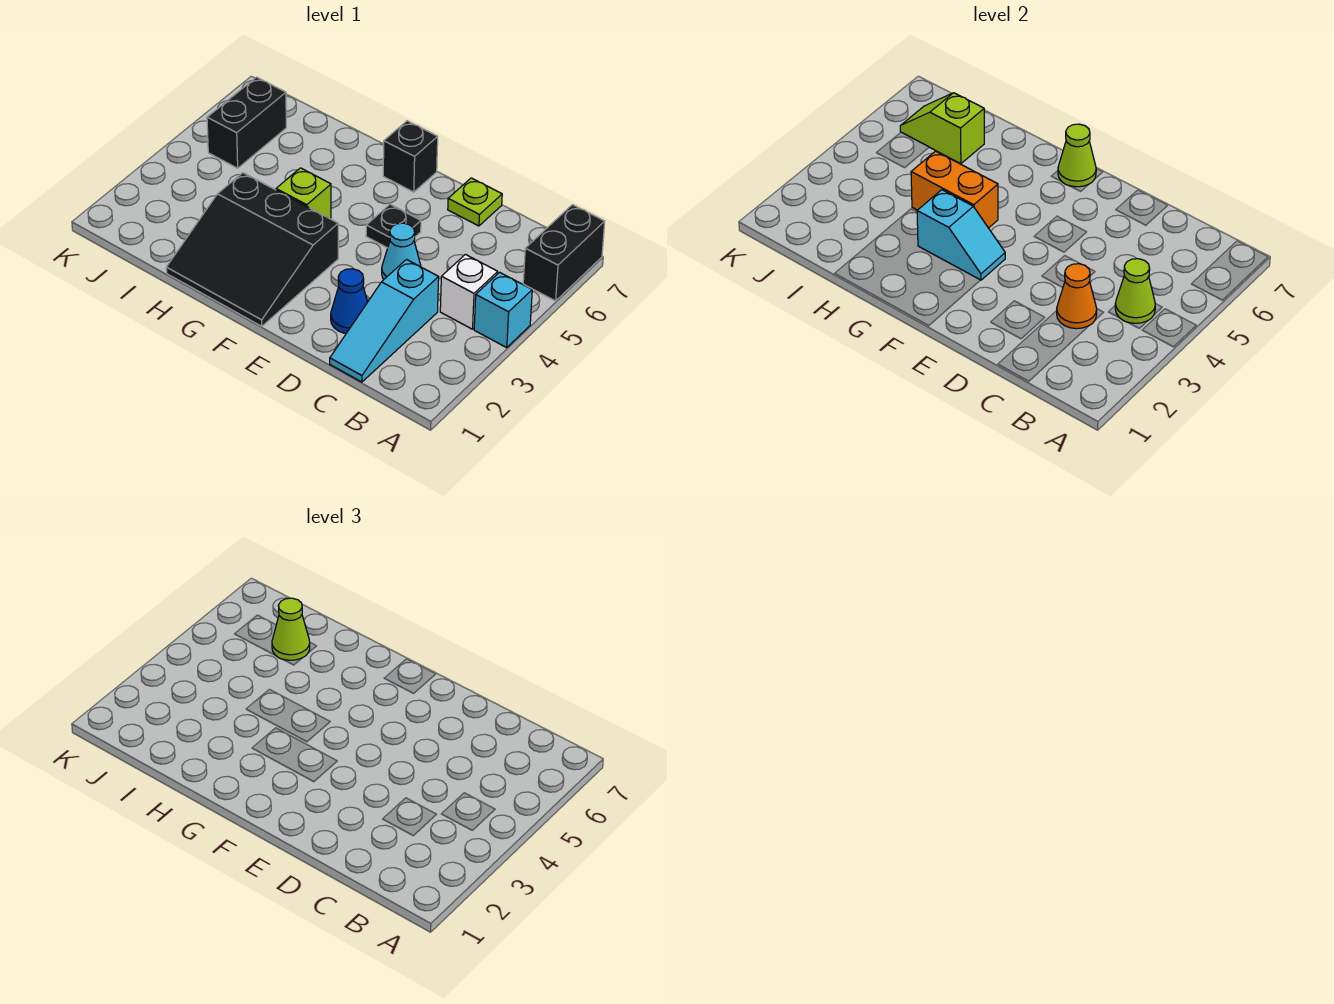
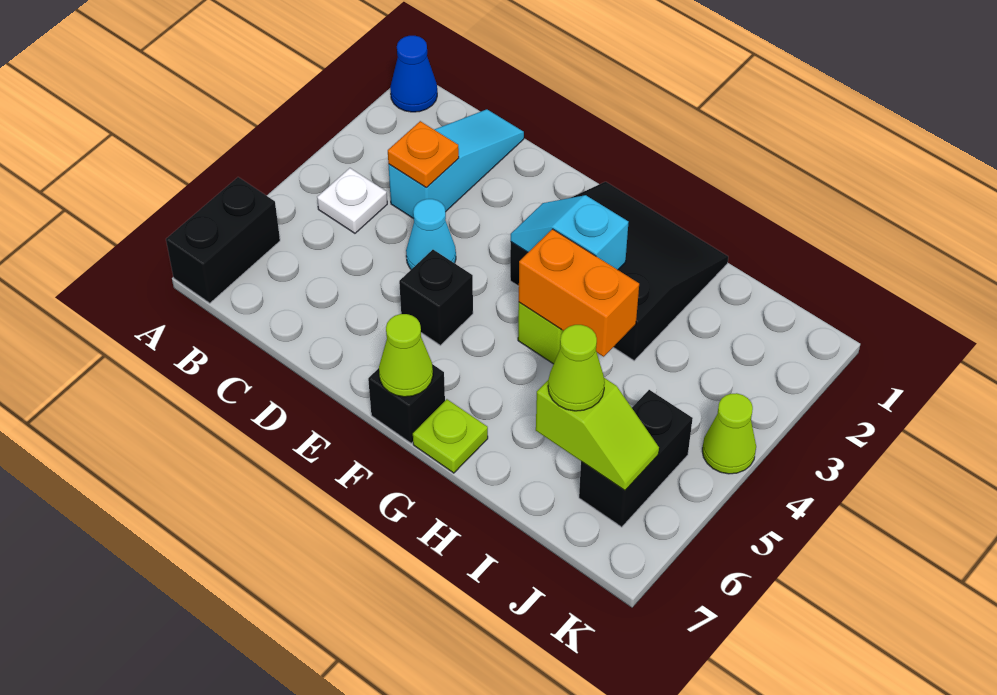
cyan brick A4 level 1 -> none
white brick B4 level 1 -> white plate B4 level 1
lime cone B4 level 2 -> lime cone K4 level 1
orange cone C3 level 2 -> orange plate C3 level 2
blue cone D2 level 1 -> blue cone A1 level 1
lime plate D7 level 1 -> lime plate G7 level 1
black plate E5 level 1 -> black brick E5 level 1

